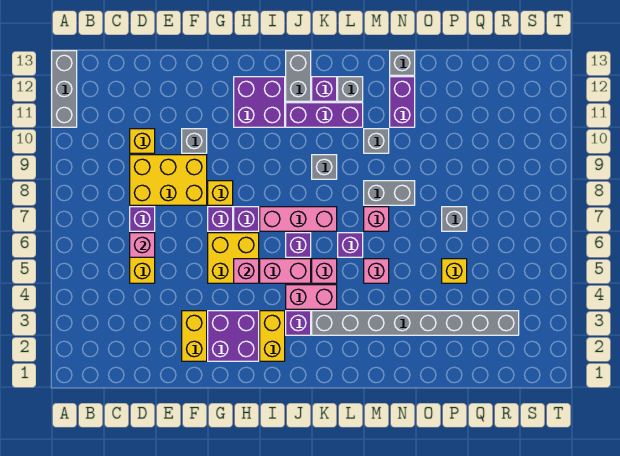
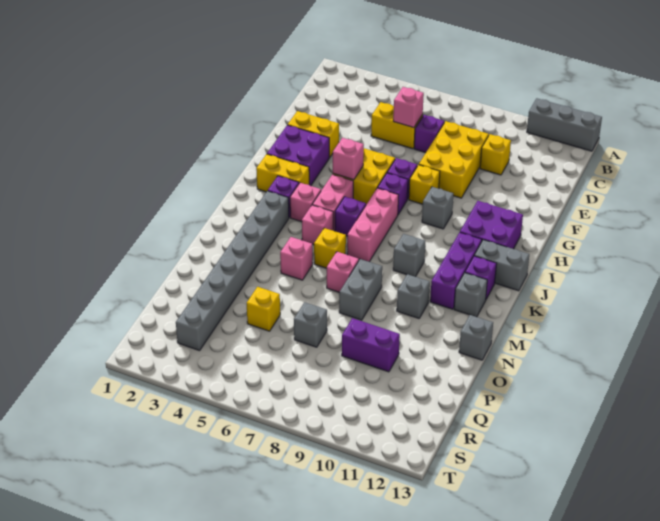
grey brick F10 level 1 -> grey brick H9 level 1
pink brick J4:K4 level 1 -> pink brick J4 level 1
purple brick L6 level 1 -> yellow brick L6 level 1
purple brick N11:N12 level 1 -> purple brick P9:P10 level 1

